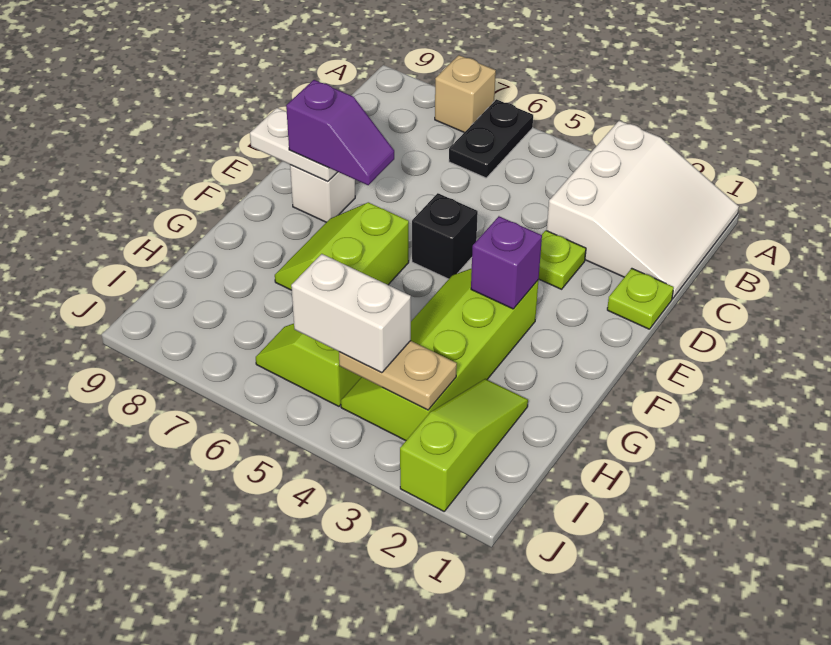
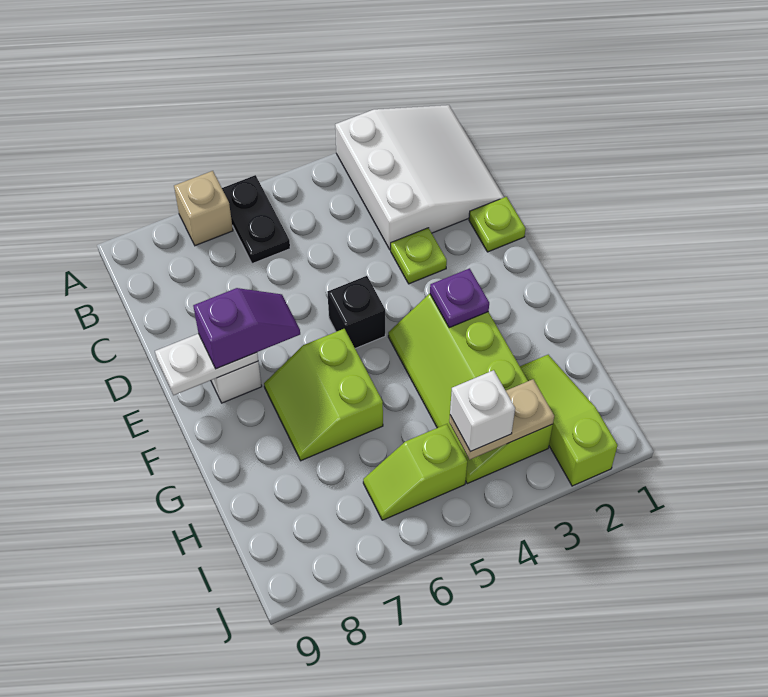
purple brick F3 level 2 -> purple plate F3 level 2
white brick I4:I5 level 3 -> white brick I4 level 3

